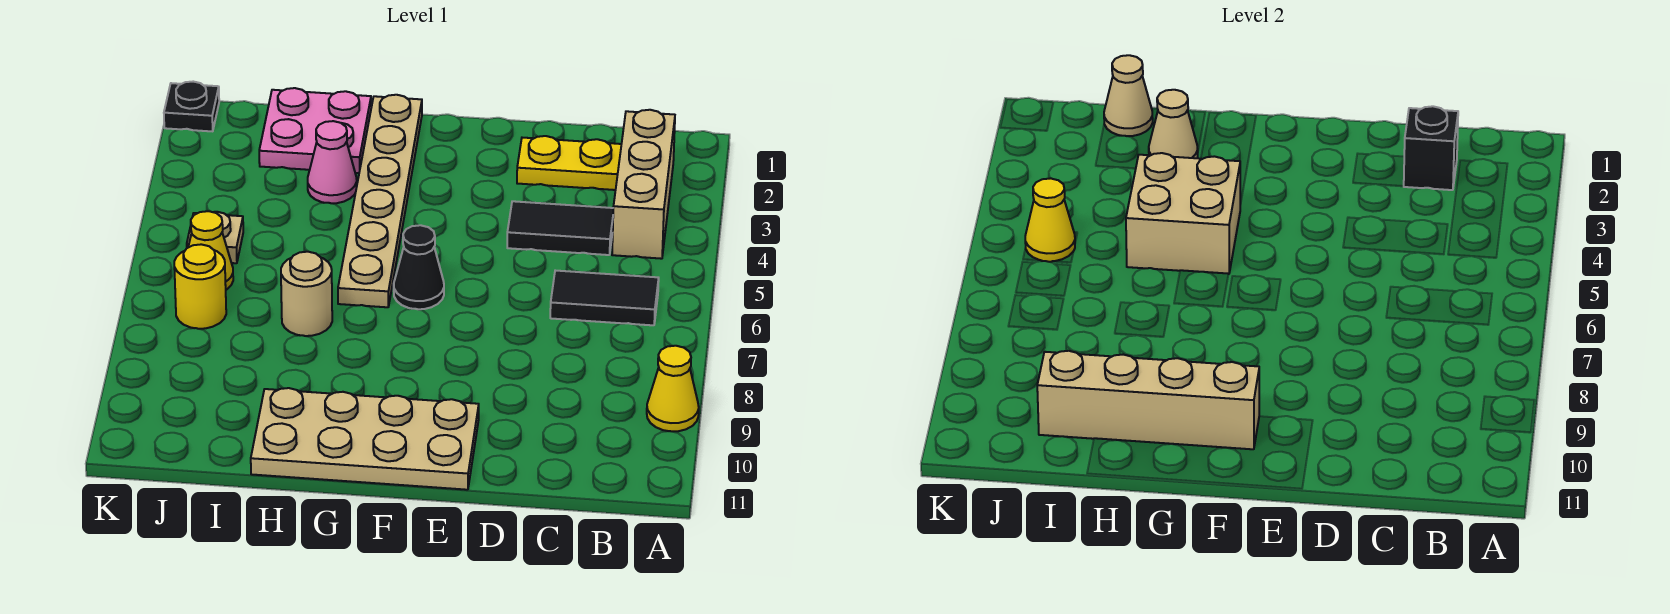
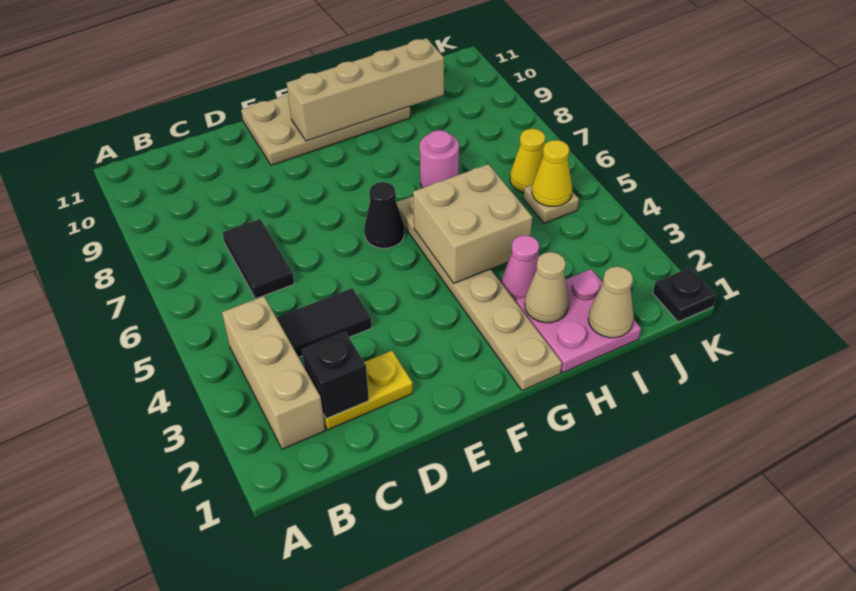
yellow cone A9 level 1 -> none
black tile B6:C6 level 1 -> black tile C6:C7 level 1
tan round brick H7 level 1 -> pink round brick H7 level 1
yellow round brick J7 level 1 -> none

